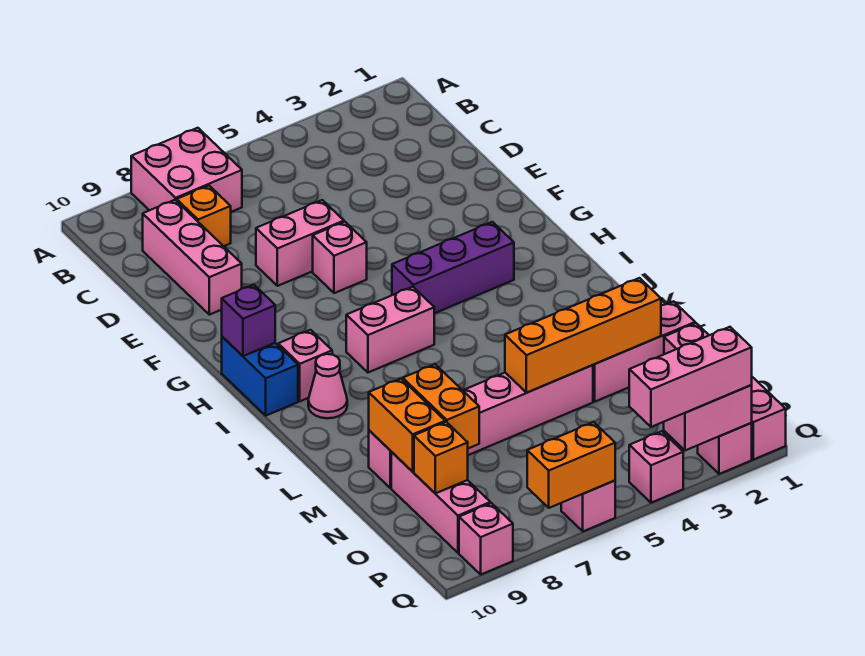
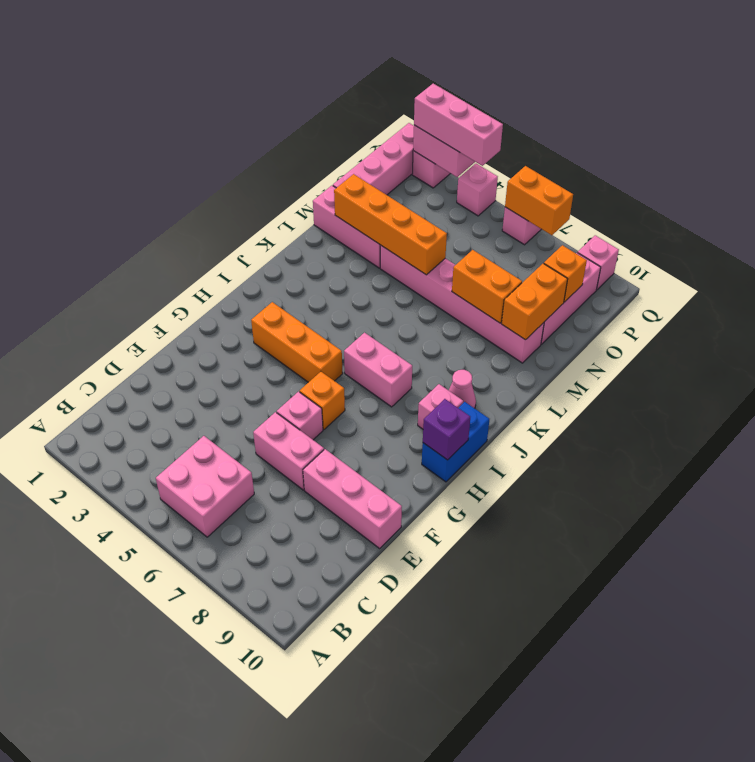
pink brick A7:B8 level 1 -> pink brick B5:C6 level 1
orange brick C8 level 1 -> orange brick G6 level 1
pink brick C9:E9 level 1 -> pink brick E8:E10 level 1
purple brick H3:H5 level 1 -> orange brick H3:H5 level 1
orange brick M8:N8 level 2 -> orange brick M7:M8 level 2

